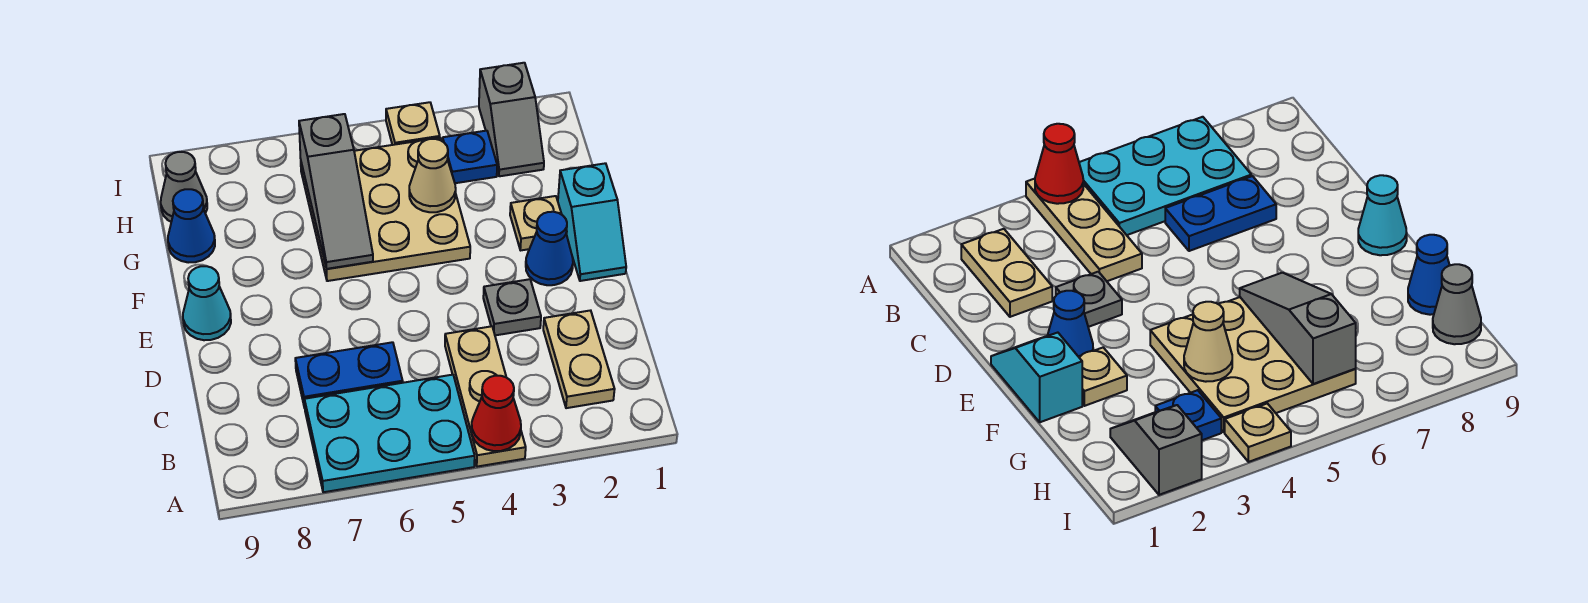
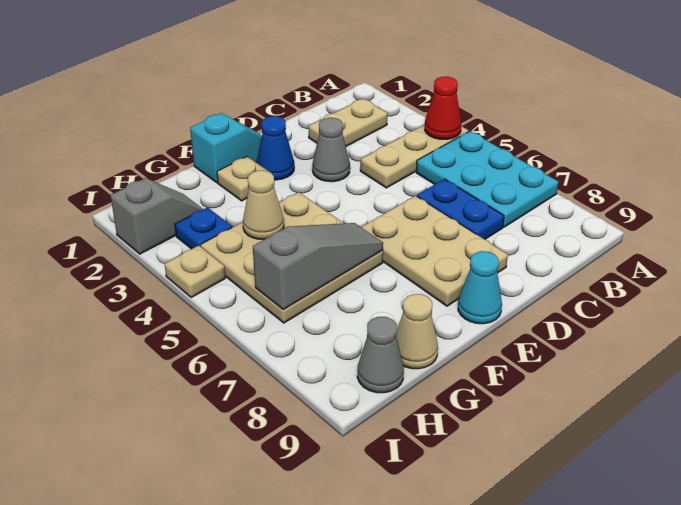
grey plate D3 level 1 -> grey cone D3 level 1
none -> tan plate D6:E8 level 1
blue cone G9 level 1 -> tan cone G9 level 1

